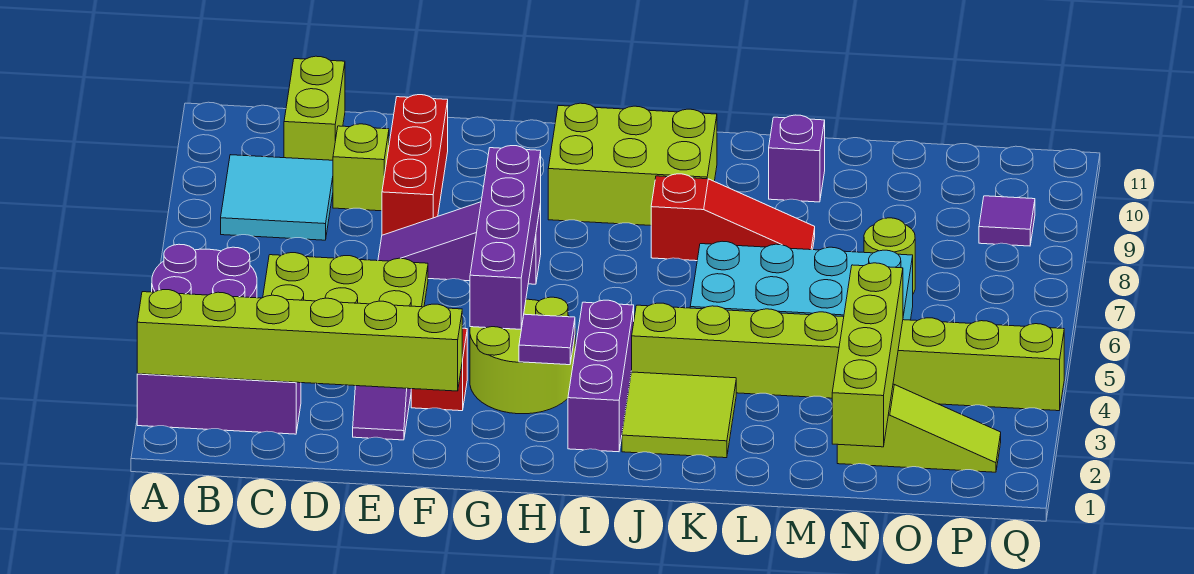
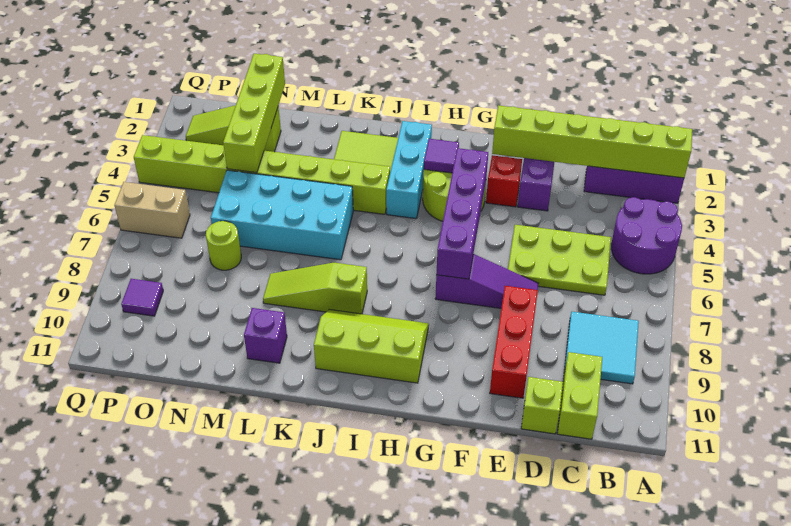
lime brick D9 level 1 -> lime brick D11 level 1
lime brick H9:J10 level 1 -> lime slope H9:J10 level 1 top 10
purple brick I2:I4 level 1 -> cyan brick I2:I4 level 1
red slope J8:L8 level 1 top J -> lime slope J8:L8 level 1 top J
none -> tan brick P6:Q6 level 1

